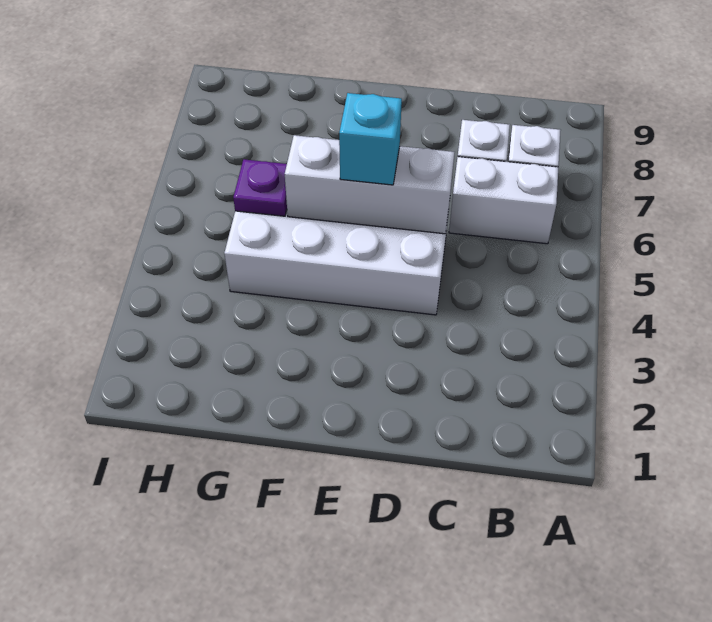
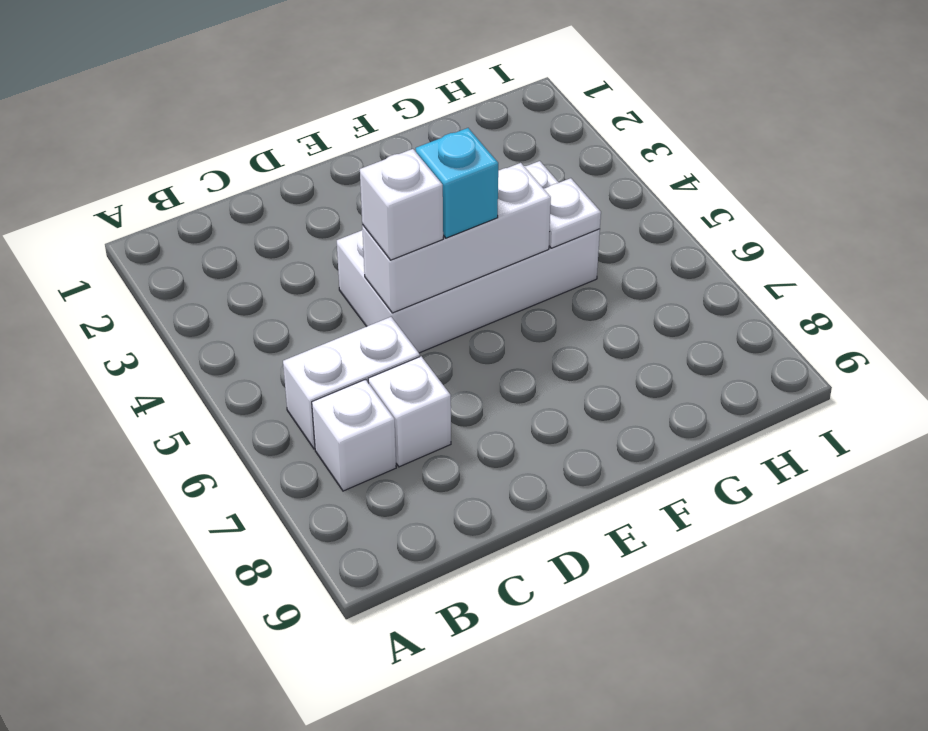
none -> white brick D5 level 3
purple plate G5 level 2 -> white plate G5 level 2

